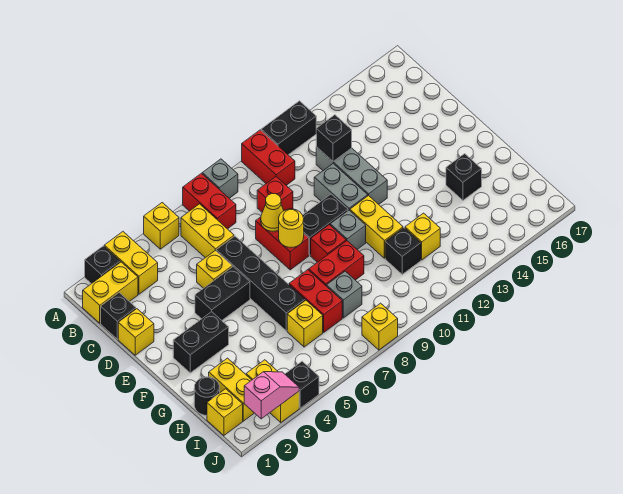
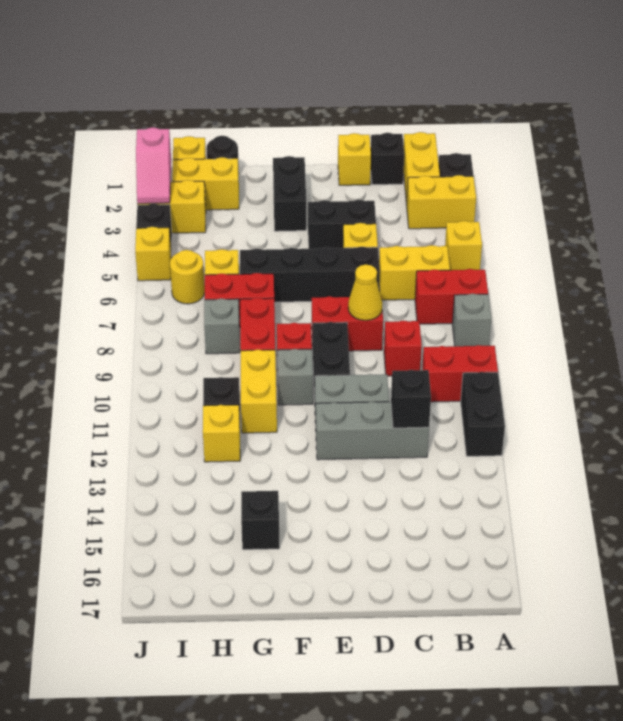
black brick E4:E5 level 1 -> black brick D4:E4 level 1
yellow round brick E8 level 2 -> yellow round brick I6 level 1
yellow brick F11:G11 level 1 -> yellow brick G10:G11 level 1
yellow brick J8 level 1 -> yellow brick J5 level 1

